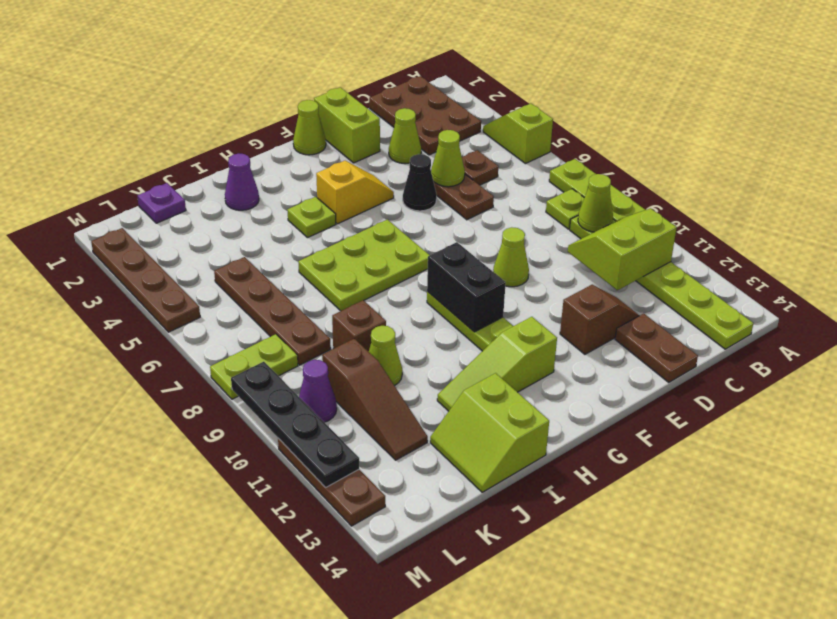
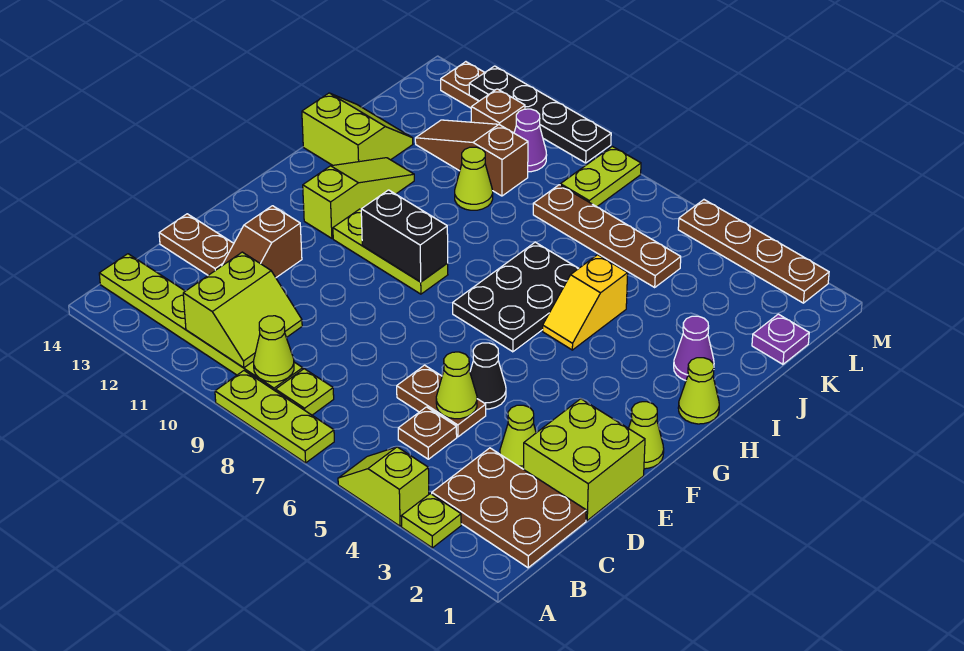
lime slope A4:A5 level 1 top 5 -> lime slope A4:A5 level 1 top 4
lime brick E1:E2 level 1 -> lime brick D1:E2 level 1
lime cone E9 level 1 -> lime cone H1 level 1
yellow slope F4:G4 level 1 top G -> yellow slope H5:I5 level 1 top I
lime plate G6:I7 level 1 -> black plate G6:I7 level 1
lime plate H4 level 1 -> lime plate A3 level 1
brown brick J9 level 1 -> brown brick L11 level 1

